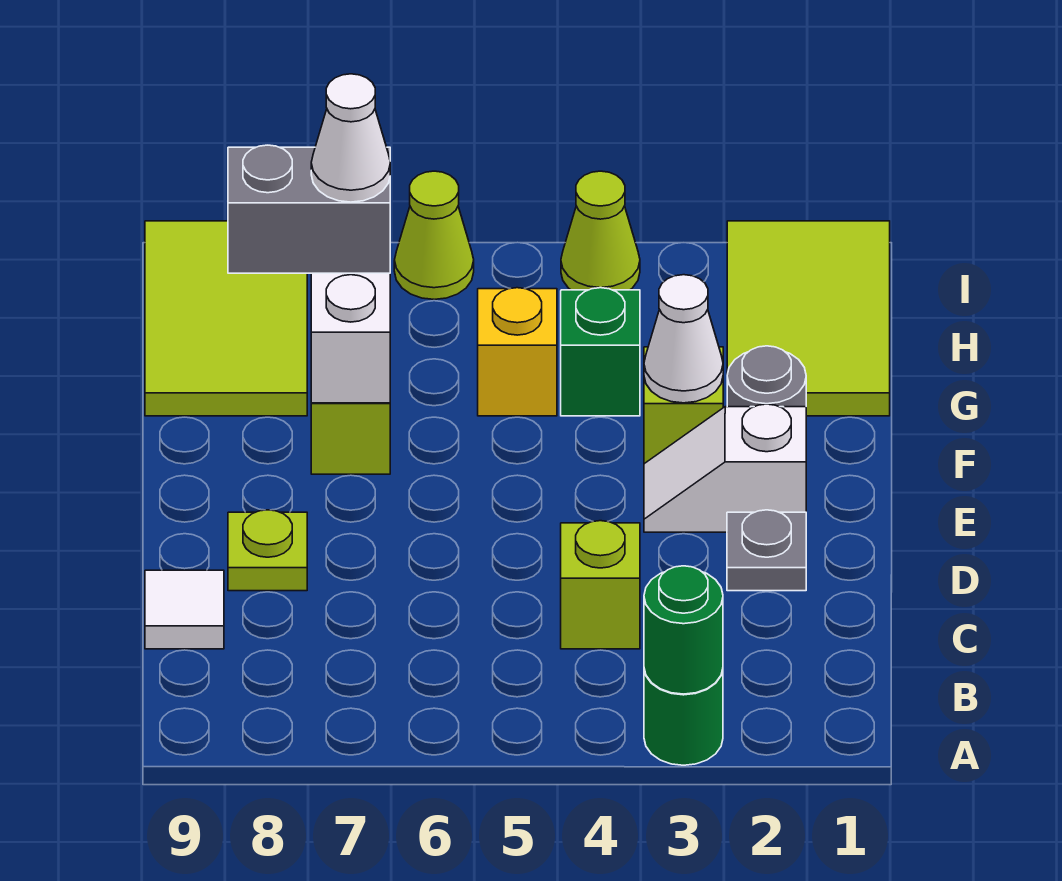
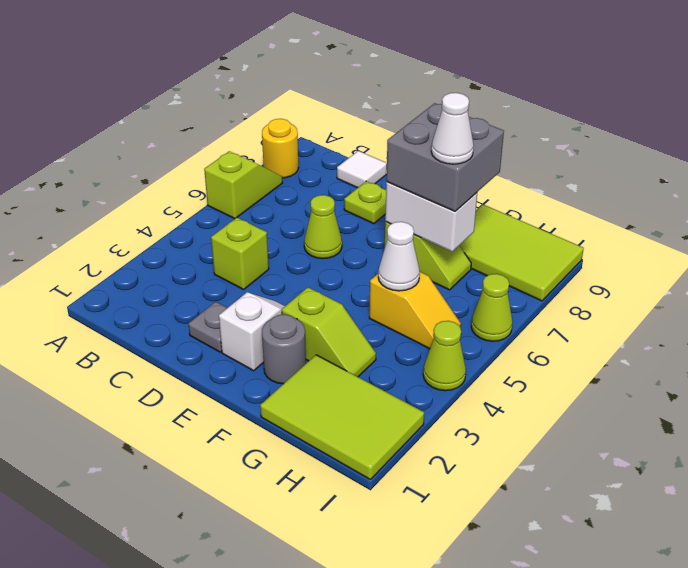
green round brick A3 level 1 -> none
green round brick A3 level 2 -> none
none -> lime slope A6:A7 level 1 top 6
none -> yellow round brick A8 level 1
none -> lime cone D6 level 1
white cone F3 level 2 -> white cone G5 level 2
green brick G4 level 1 -> none
grey brick G7:G8 level 3 -> grey brick F7:G8 level 3

